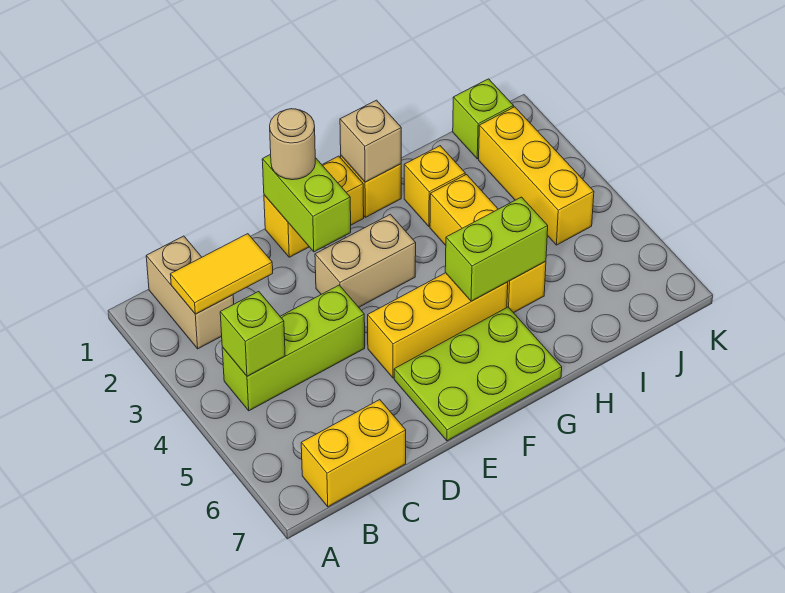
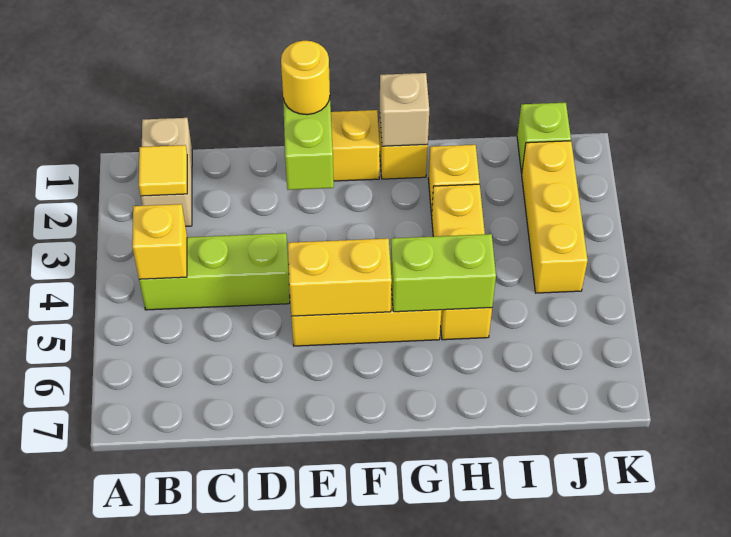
yellow tile B2:C2 level 2 -> yellow tile B2 level 2
lime brick B4 level 2 -> yellow brick B4 level 2
yellow brick B7:C7 level 1 -> yellow brick E5:F5 level 2
tan round brick E1 level 3 -> yellow round brick E1 level 3
tan brick E3:F3 level 1 -> none
lime plate E6:G7 level 1 -> none

